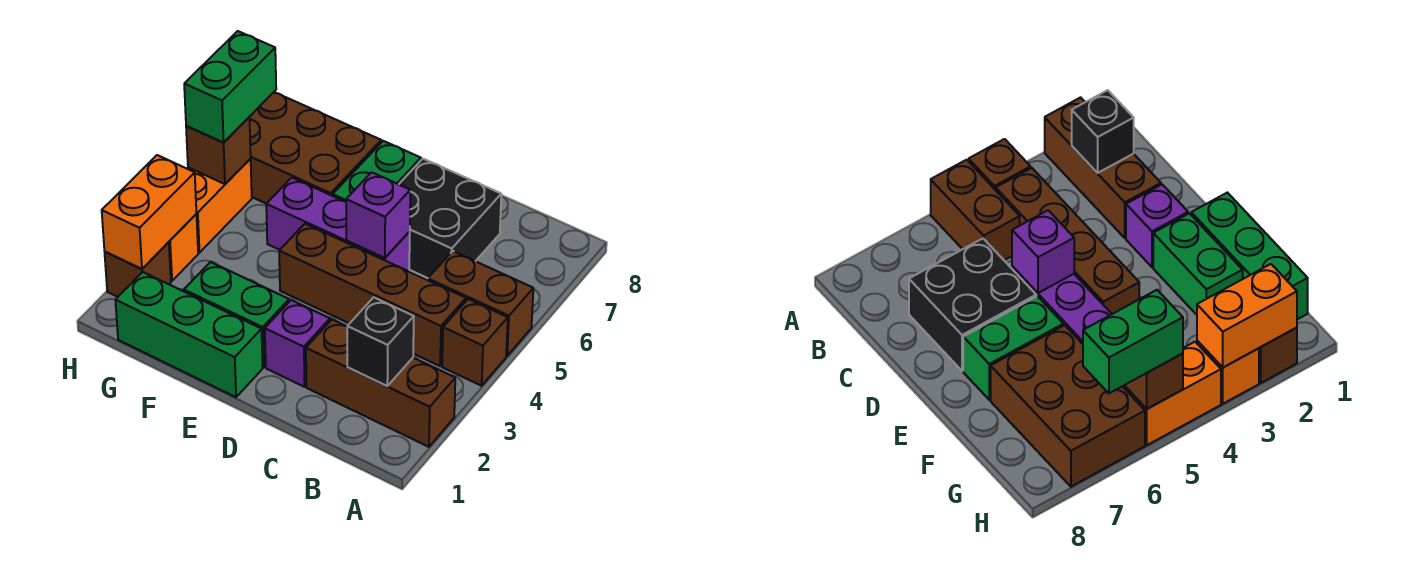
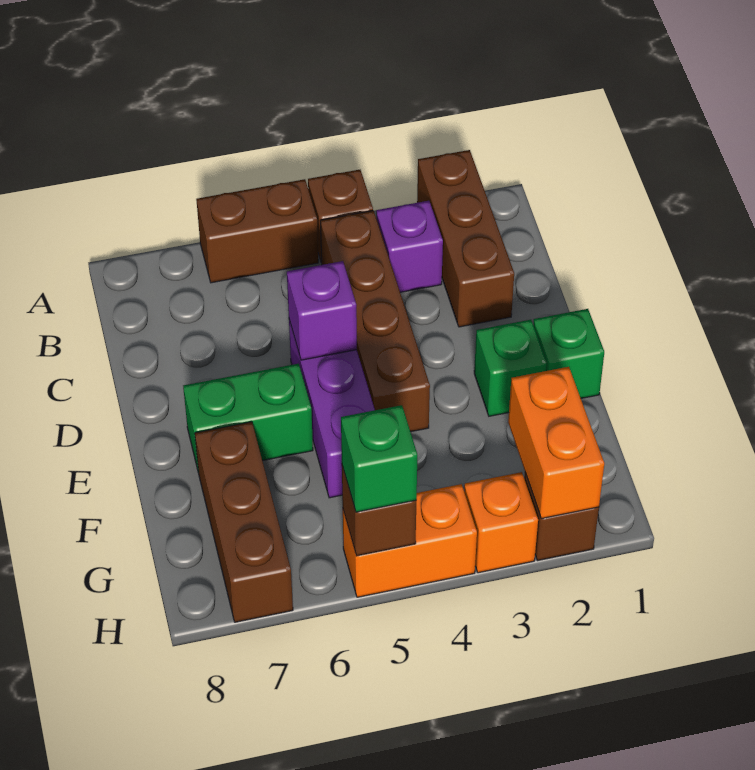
brown brick A5:B5 level 1 -> brown brick A5:A6 level 1
black brick B2 level 2 -> none
black brick C6:D7 level 1 -> none
purple brick D2 level 1 -> purple brick B3 level 1
green brick E1:G1 level 1 -> green brick E1 level 1
green brick E2:F2 level 1 -> green brick E2 level 1
brown brick F6:H7 level 1 -> brown brick F7:H7 level 1
orange brick H2:H3 level 2 -> orange brick G2:H2 level 2
green brick H5:H6 level 3 -> green brick H5 level 3

